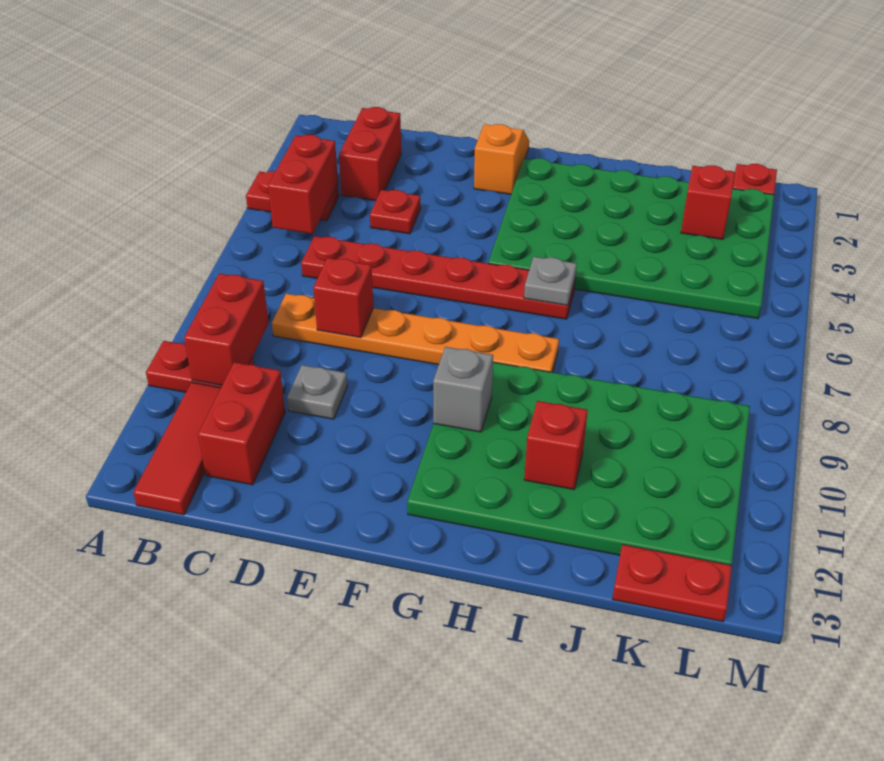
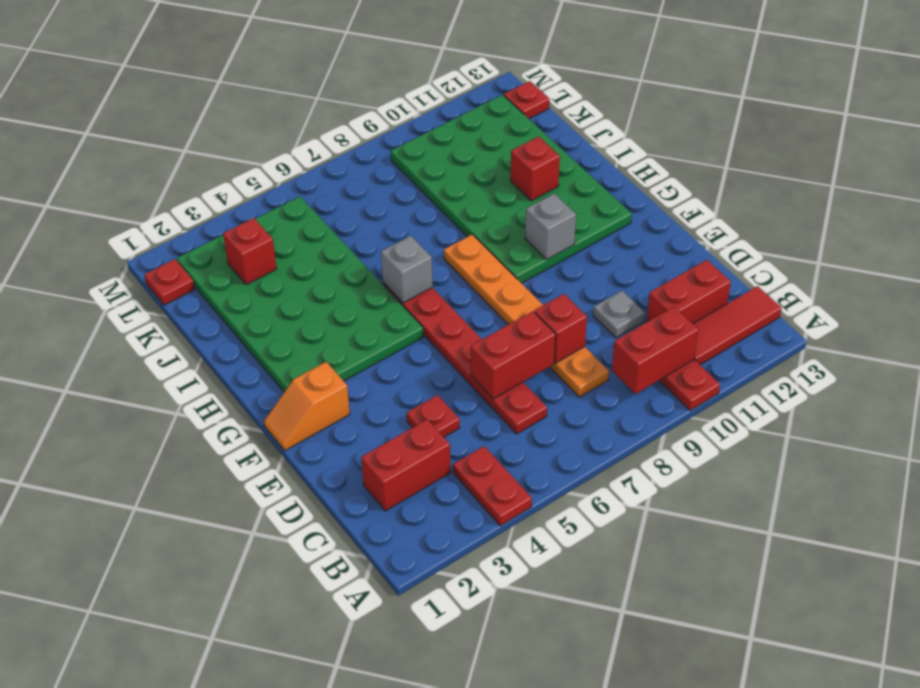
red brick B4:B5 level 2 -> red brick D6:D7 level 2
grey plate H6 level 2 -> grey brick H6 level 2
red plate K13:L13 level 1 -> red plate L13 level 1

